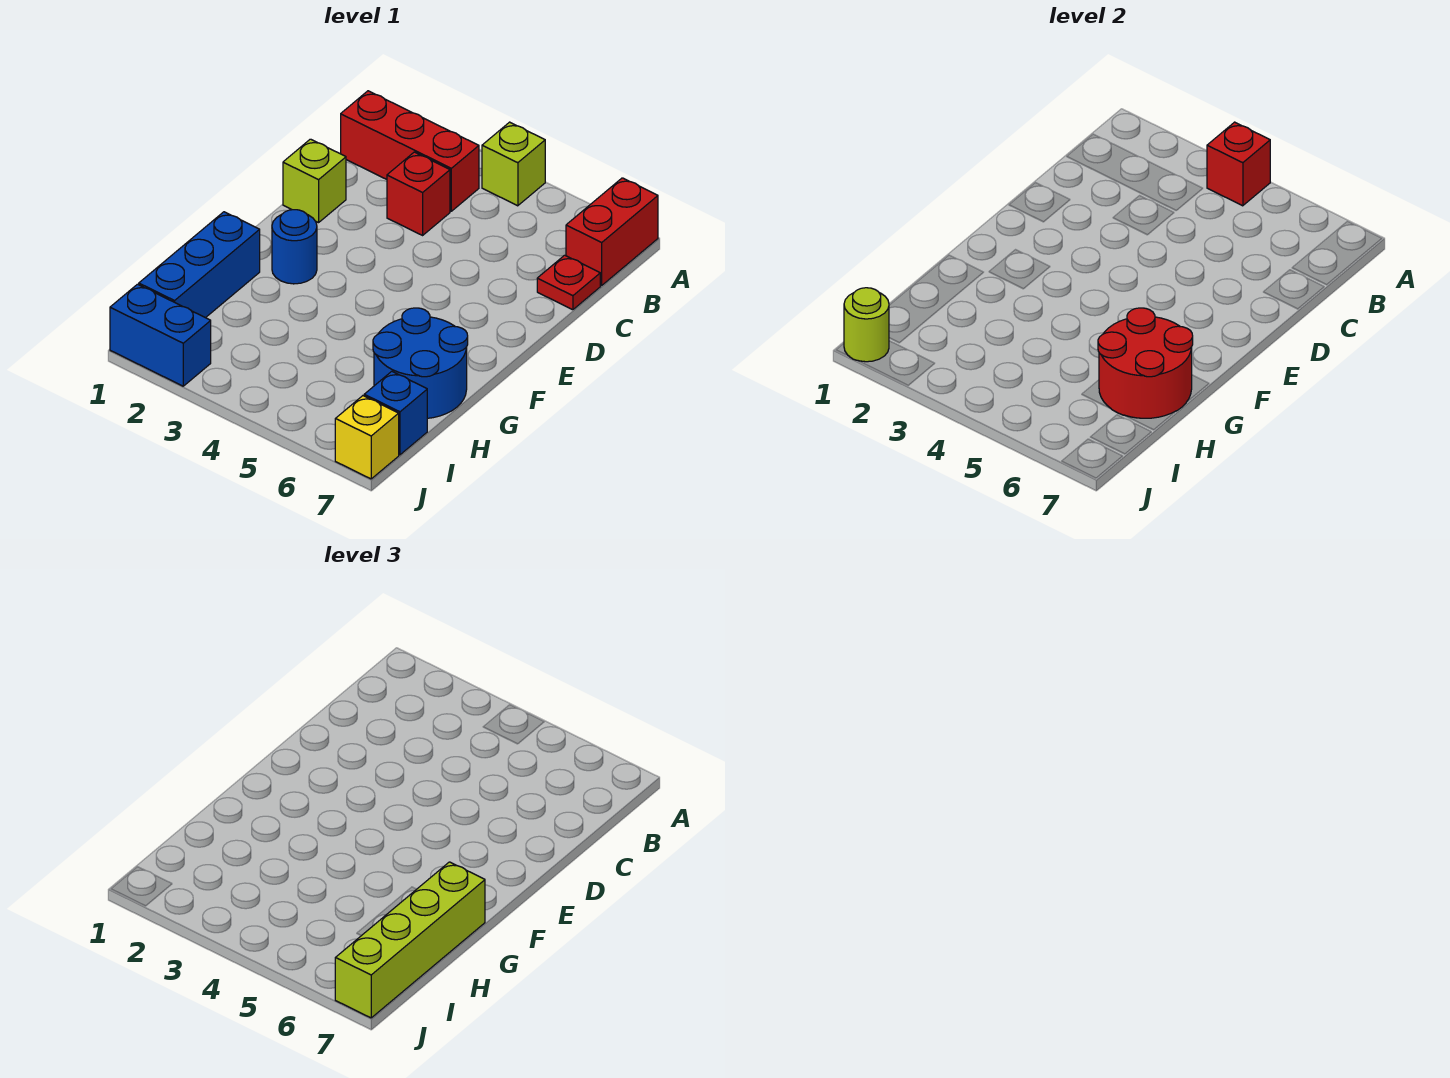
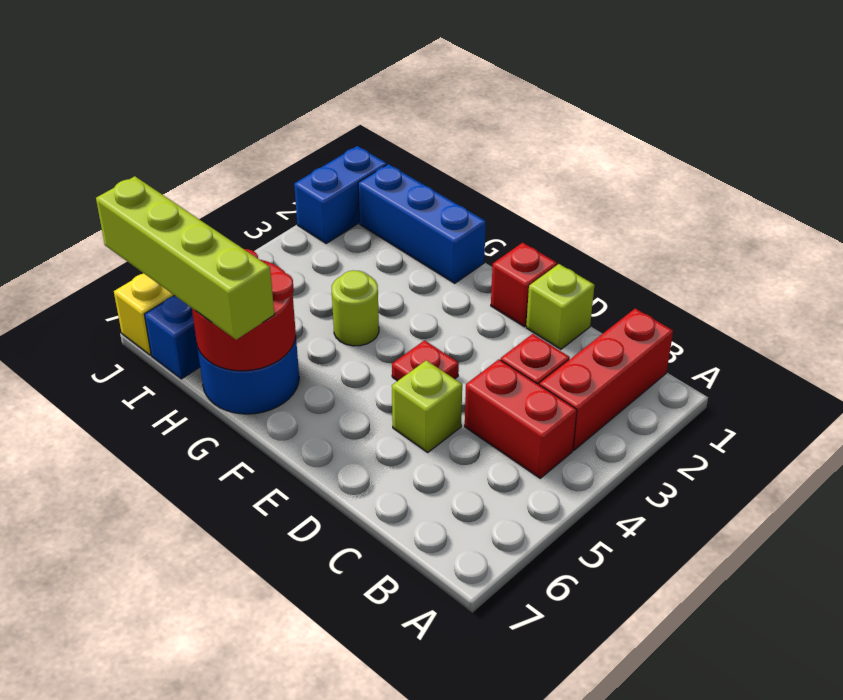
lime brick A4 level 1 -> lime brick D5 level 1
red brick A4 level 2 -> red brick E1 level 1
red brick A7:B7 level 1 -> red brick B4:C4 level 1
red plate C7 level 1 -> red plate E4 level 1
blue round brick F2 level 1 -> none
lime round brick J1 level 2 -> lime round brick G4 level 1

